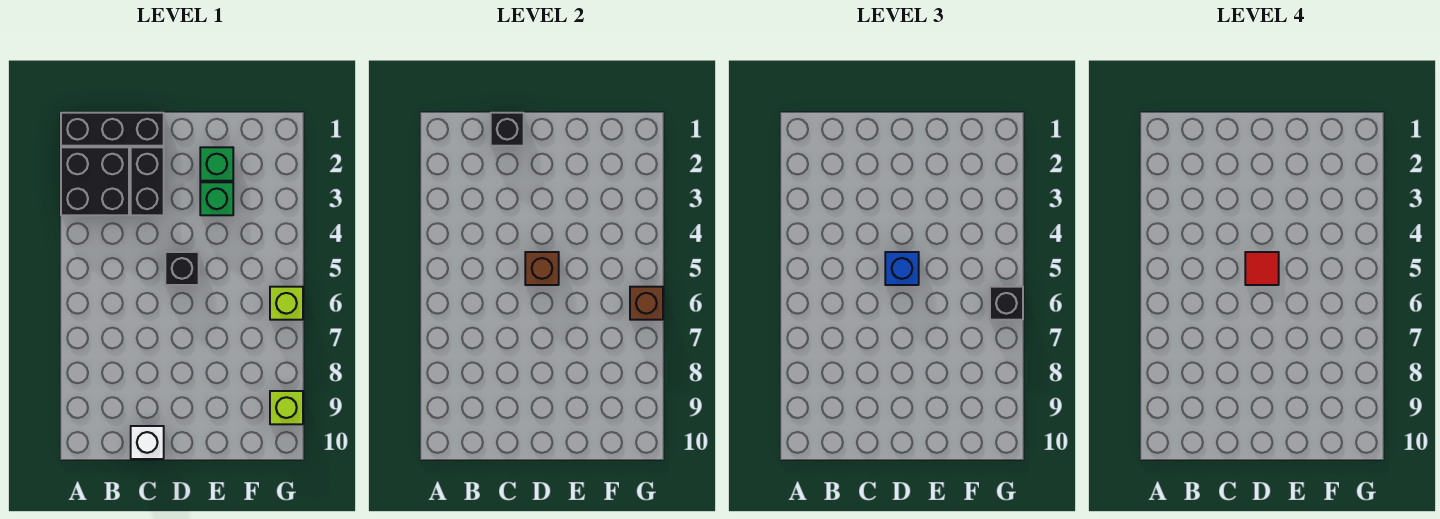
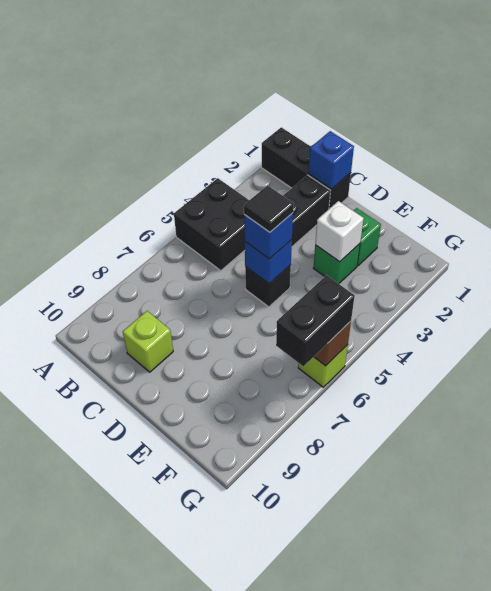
black brick A2:B3 level 1 -> black brick A4:B5 level 1
black brick C1 level 2 -> blue brick C1 level 2
white brick C10 level 1 -> white brick E3 level 2
brown brick D5 level 2 -> blue brick D5 level 2
red tile D5 level 4 -> black tile D5 level 4
black brick G6 level 3 -> black brick G6:G7 level 3
lime brick G9 level 1 -> lime brick C9 level 1

